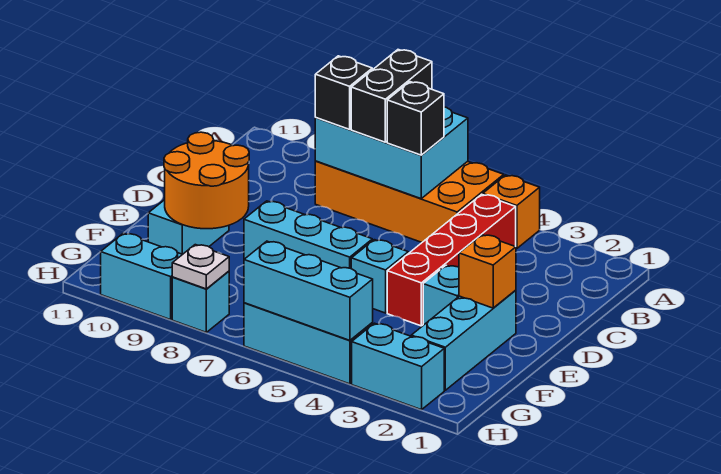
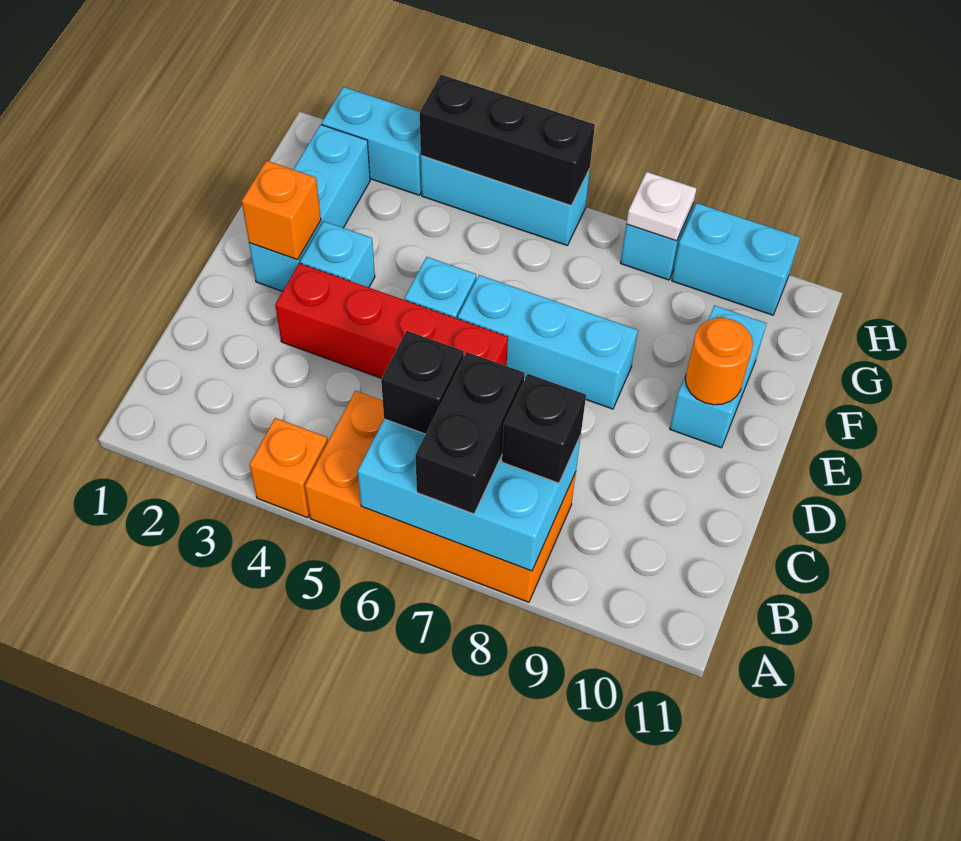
red brick B4:E4 level 1 -> red brick D3:D6 level 1
orange round brick E9:F10 level 2 -> orange round brick E10 level 2
cyan brick H4:H6 level 2 -> black brick H4:H6 level 2

